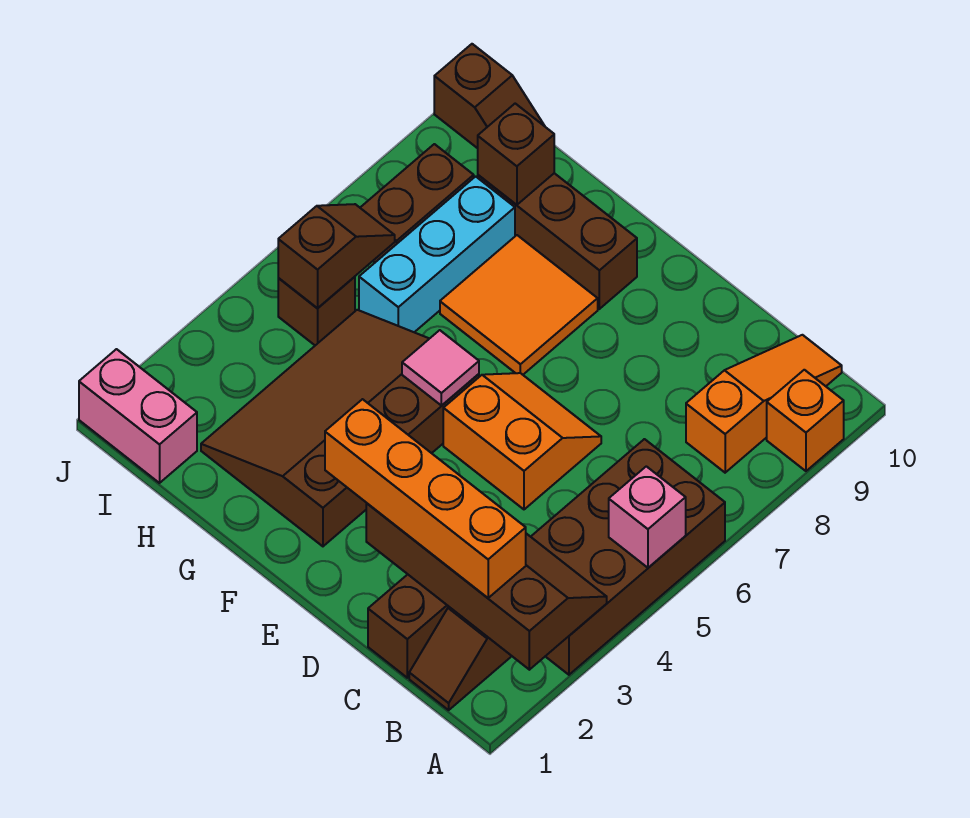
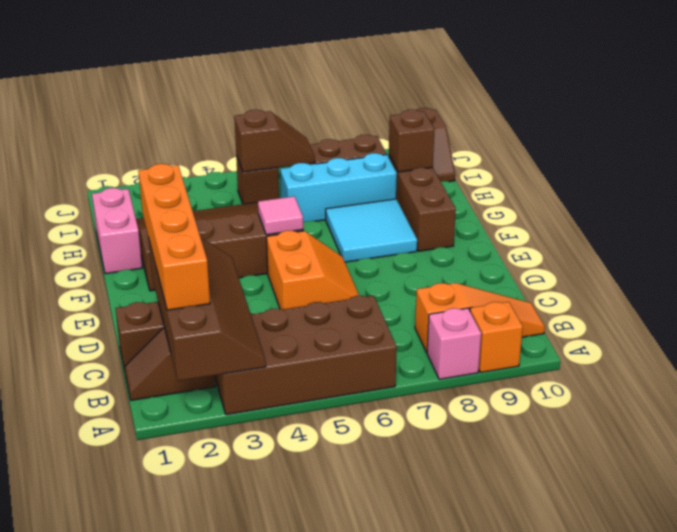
pink brick A5 level 2 -> pink brick A8 level 1
orange tile F7:G8 level 1 -> cyan tile F7:G8 level 1
pink brick I1:J1 level 1 -> pink brick G1:H1 level 1

